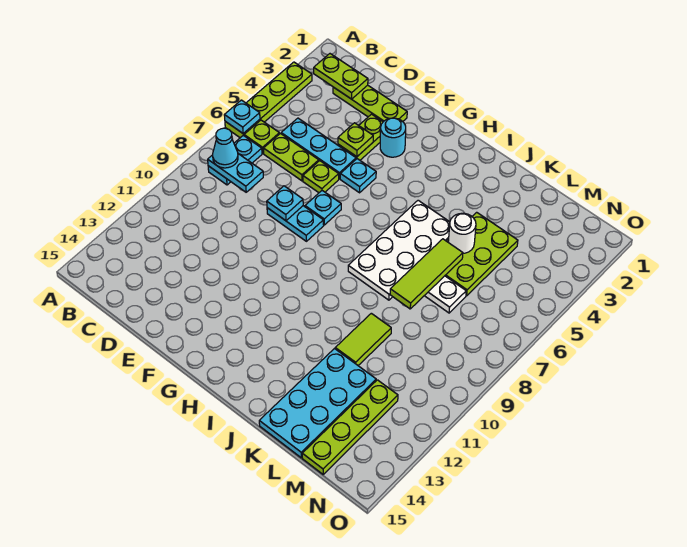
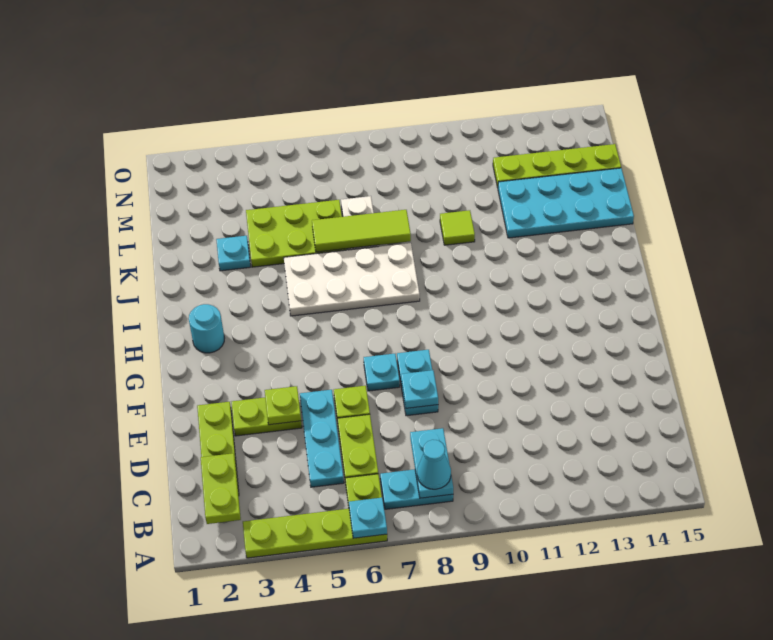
cyan round brick F3 level 1 -> cyan round brick H2 level 1
cyan plate F5 level 1 -> cyan plate K3 level 1
white round brick K5 level 2 -> none
lime tile K10:K11 level 1 -> lime tile K10 level 1

